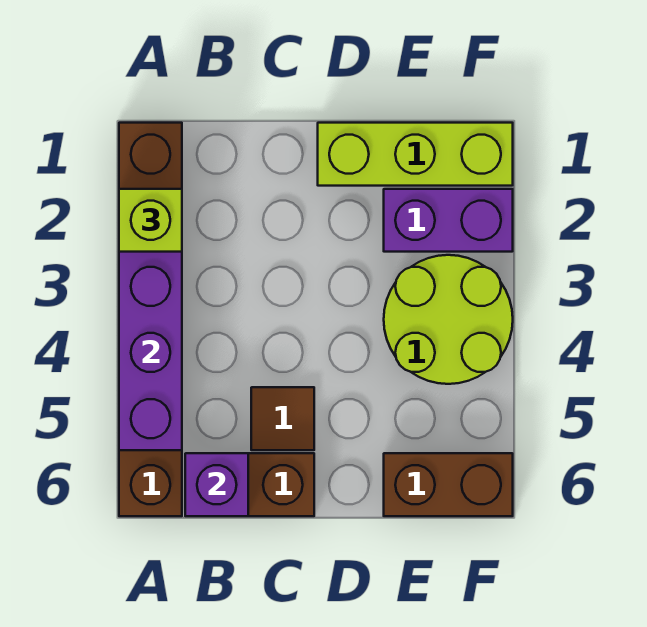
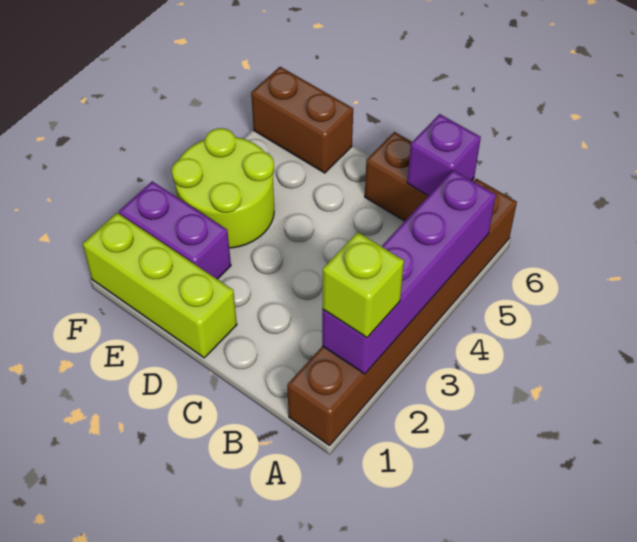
brown tile C5 level 1 -> none

